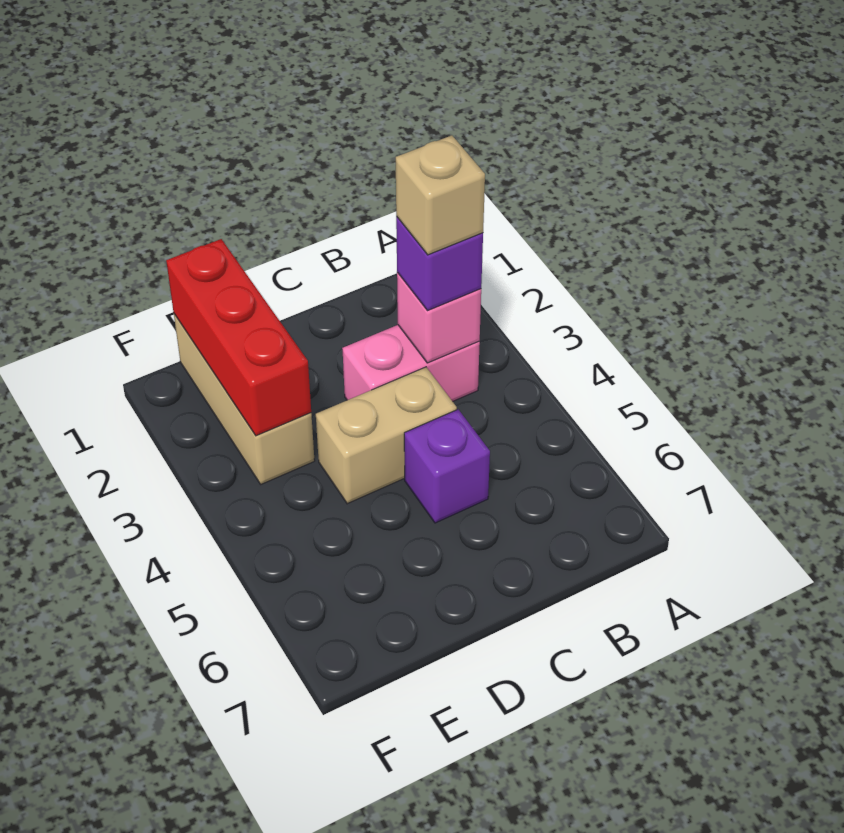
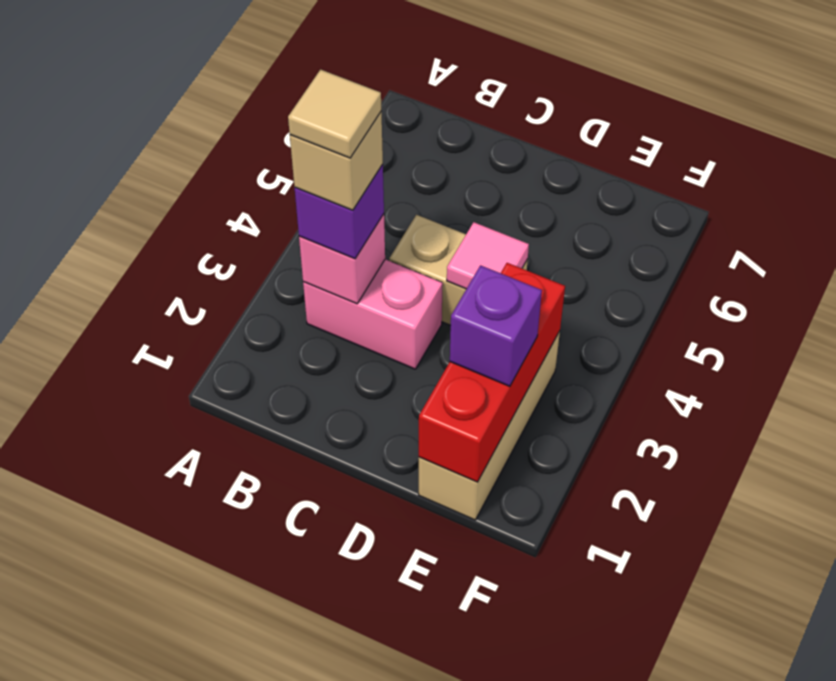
none -> tan tile B3 level 5
purple brick C5 level 1 -> purple brick E2 level 3
none -> pink tile D4 level 2

